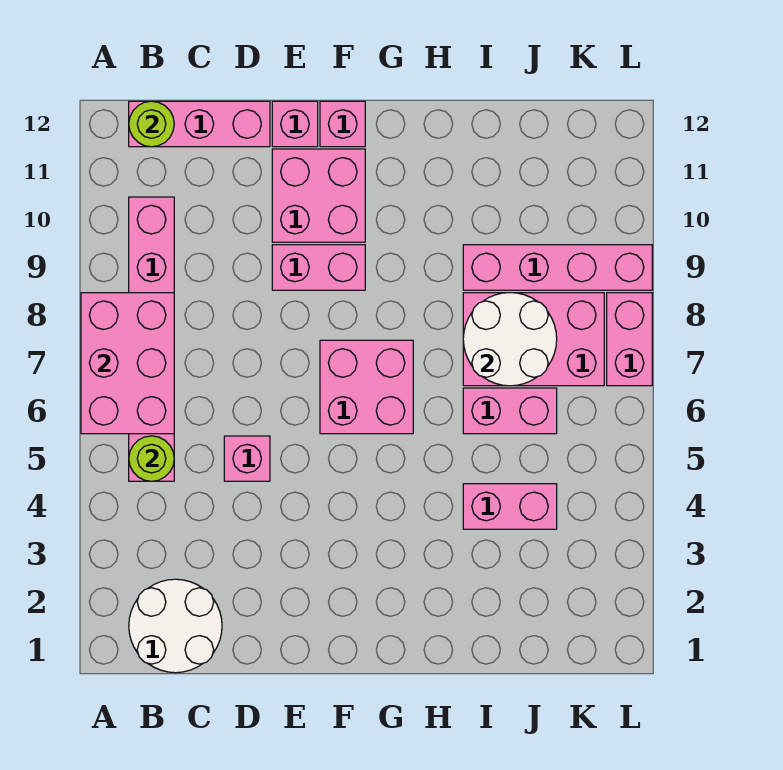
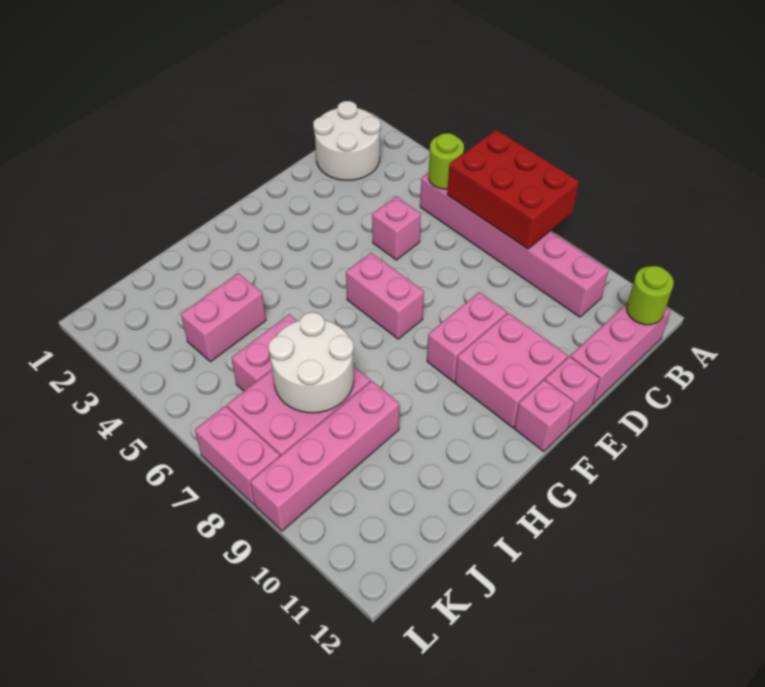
pink brick A6:B8 level 2 -> red brick A6:B8 level 2
pink brick F6:G7 level 1 -> pink brick F6:F7 level 1

